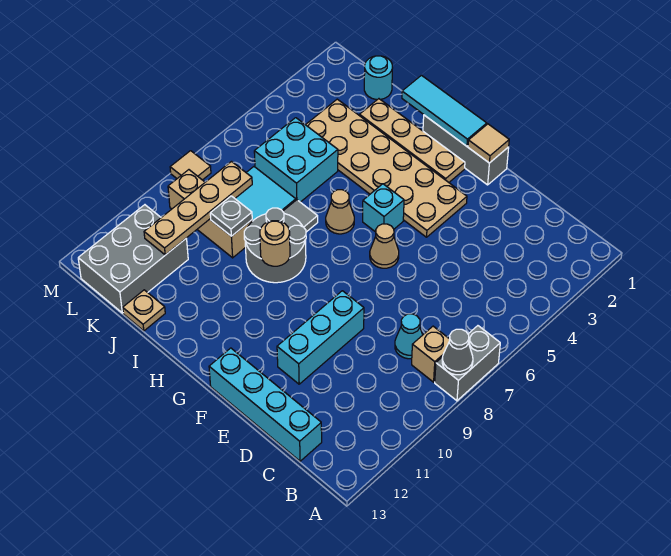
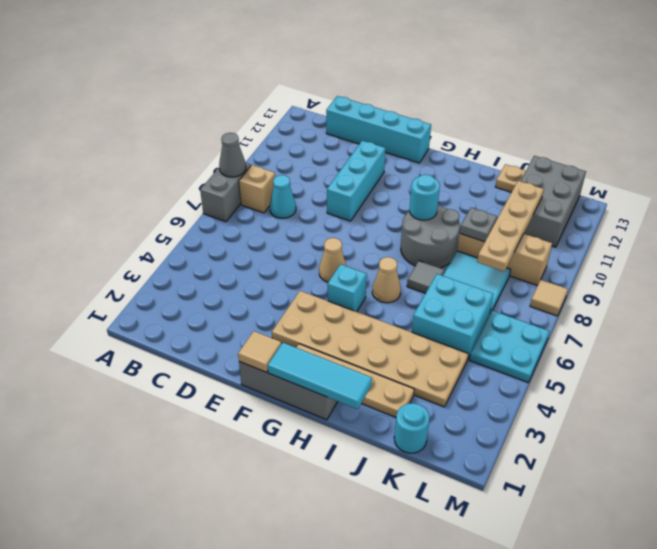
tan round brick H9 level 2 -> cyan round brick H9 level 2
none -> cyan plate L5:M6 level 1

